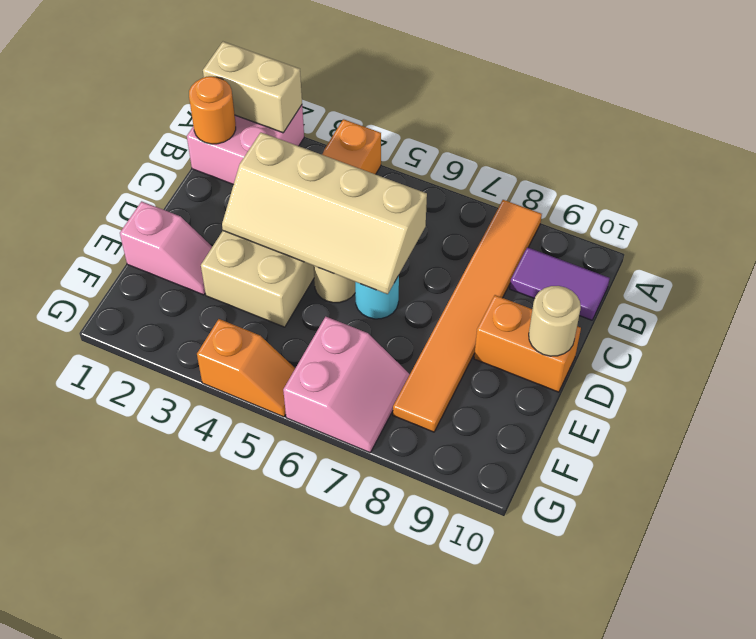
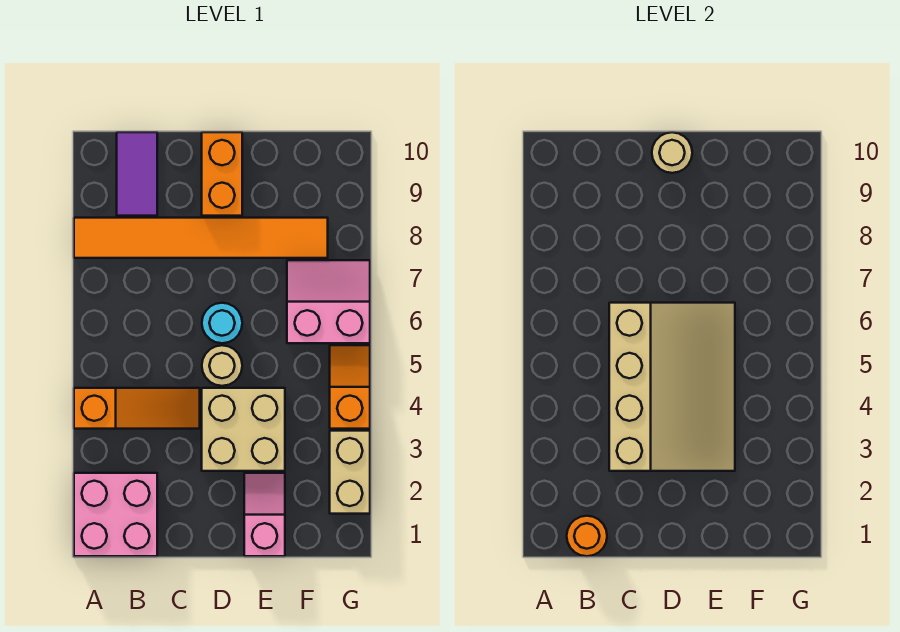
tan brick A1:A2 level 2 -> tan brick G2:G3 level 1
tan slope C3:D6 level 2 top C -> tan slope C3:E6 level 2 top C

